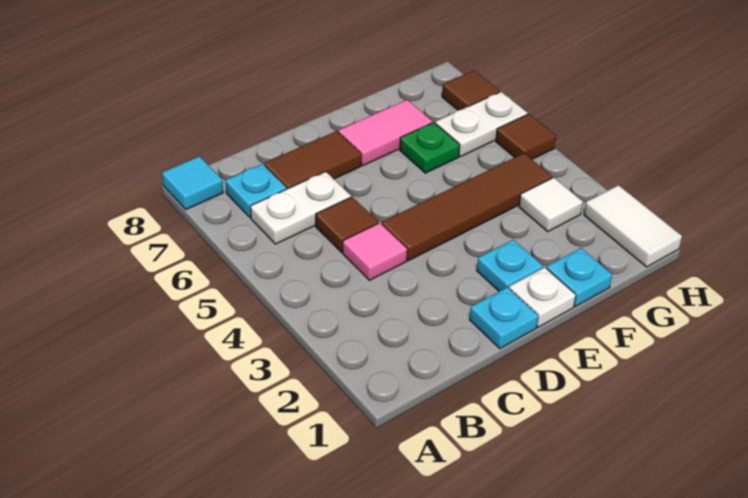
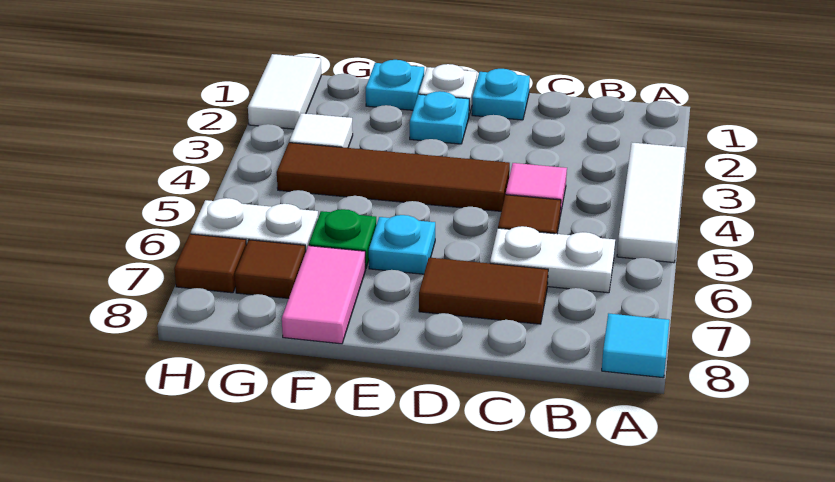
none -> white tile A3:A5 level 1
cyan plate B7 level 1 -> cyan plate E6 level 1
pink tile E7:F7 level 1 -> pink tile F7:F8 level 1
brown tile H5 level 1 -> brown tile G7 level 1

